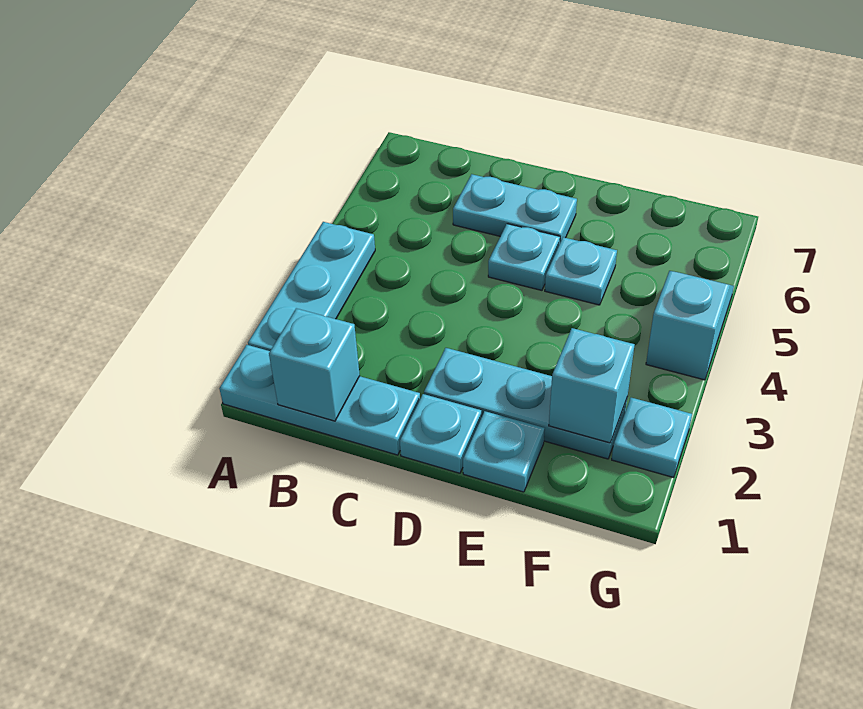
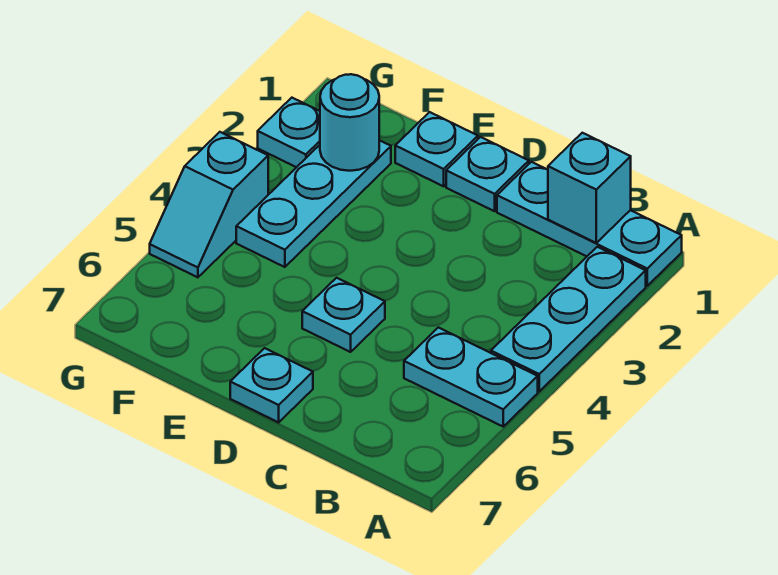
cyan plate C6:D6 level 1 -> cyan plate A5:B5 level 1
cyan plate D2:F2 level 1 -> cyan plate F2:F4 level 1
cyan plate E5 level 1 -> cyan plate D7 level 1
cyan brick F2 level 2 -> cyan round brick F2 level 2

